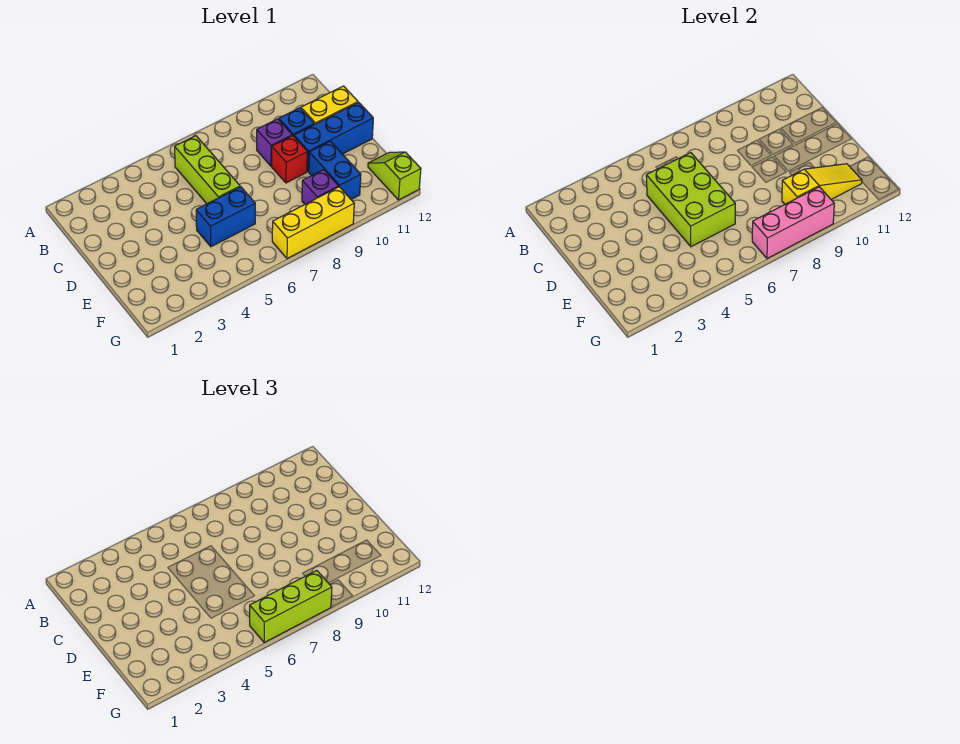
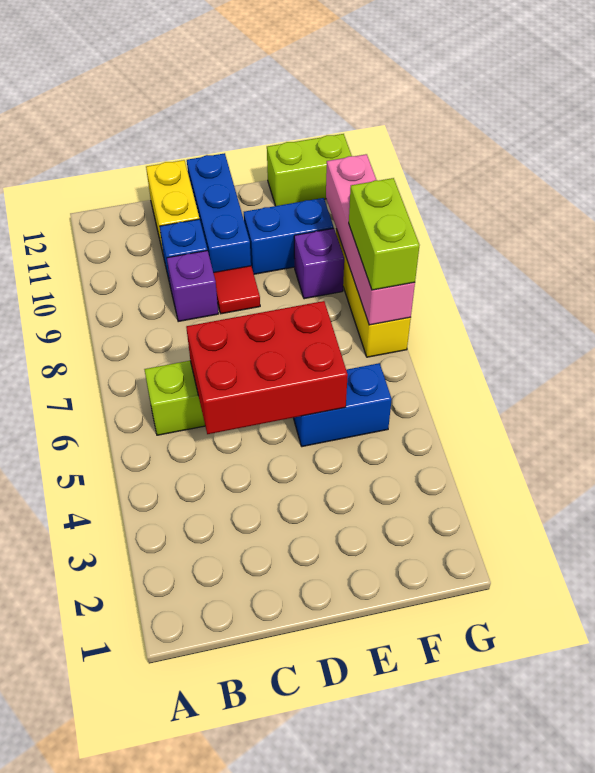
lime brick C5:E6 level 2 -> red brick C5:E6 level 2
red brick D9 level 1 -> red tile D9 level 1
blue brick E5:E6 level 1 -> blue brick E5:F5 level 1
yellow slope F9:F11 level 2 top 9 -> none
lime slope F12:G12 level 1 top G -> lime brick F12:G12 level 1
lime brick G6:G8 level 3 -> lime brick G7:G8 level 3
pink brick G7:G9 level 2 -> pink brick G7:G10 level 2

